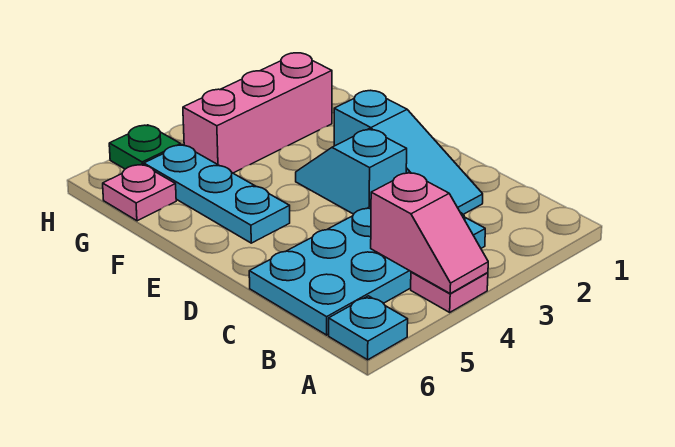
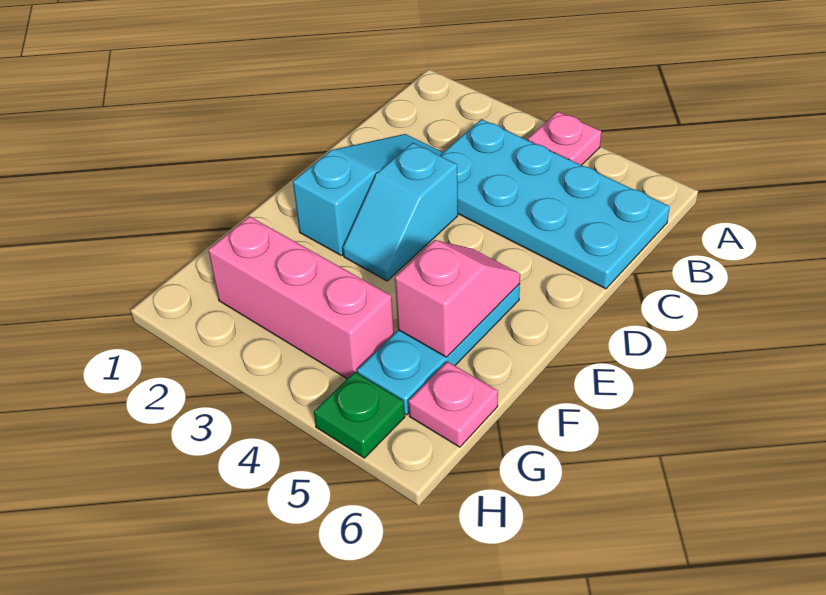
pink slope A4:B4 level 2 top B -> pink slope E5:F5 level 2 top F
cyan plate A6 level 1 -> none

